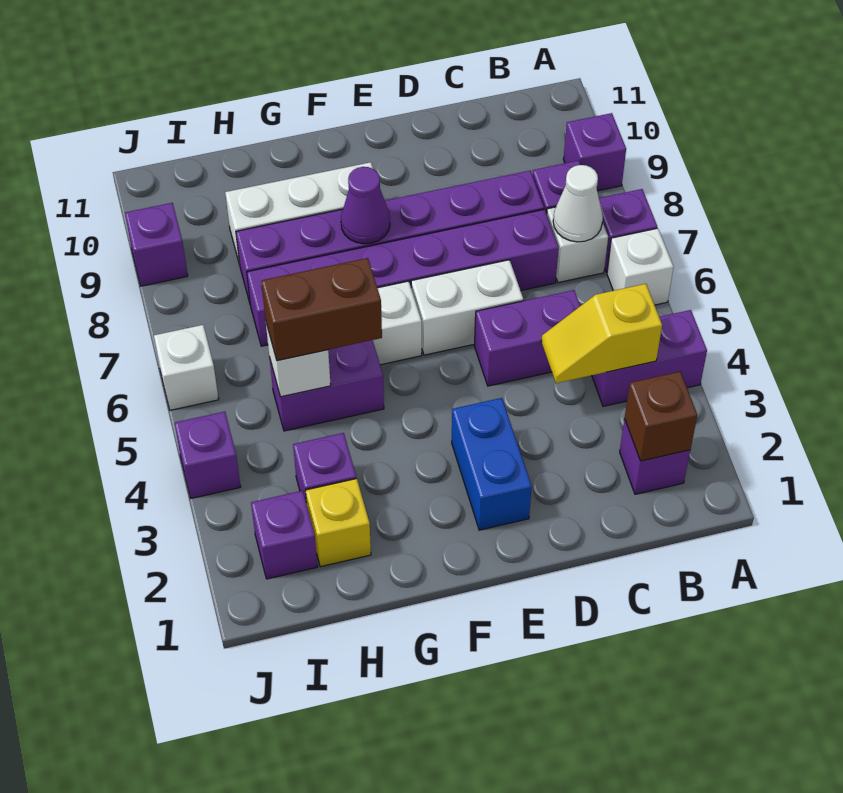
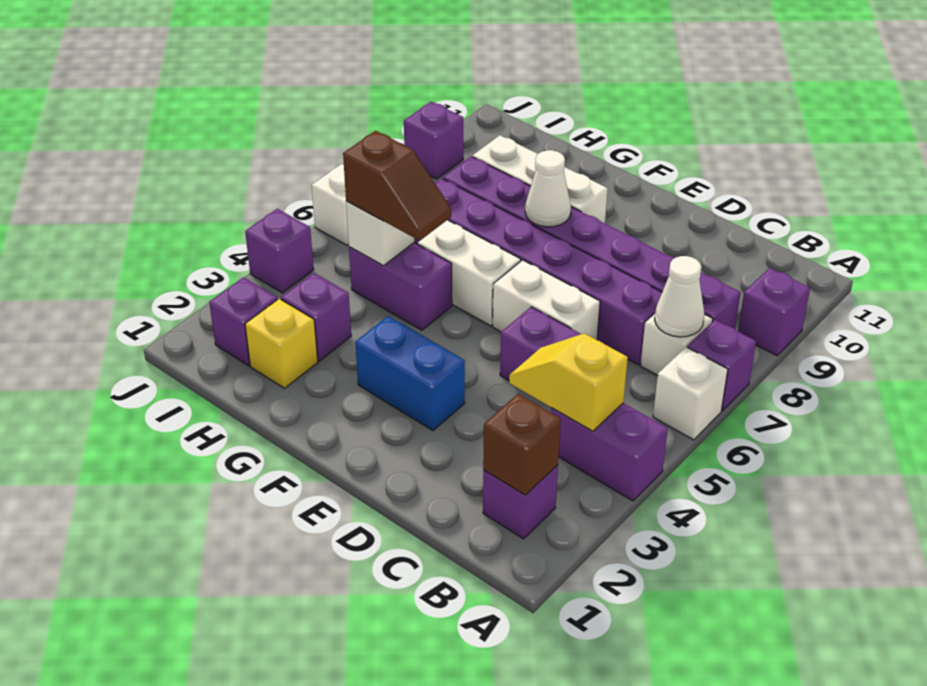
blue brick E2:E3 level 1 -> blue brick E3:F3 level 1
purple cone F8 level 2 -> white cone F8 level 2
brown brick G5:H5 level 3 -> brown slope G5:H5 level 3 top H

